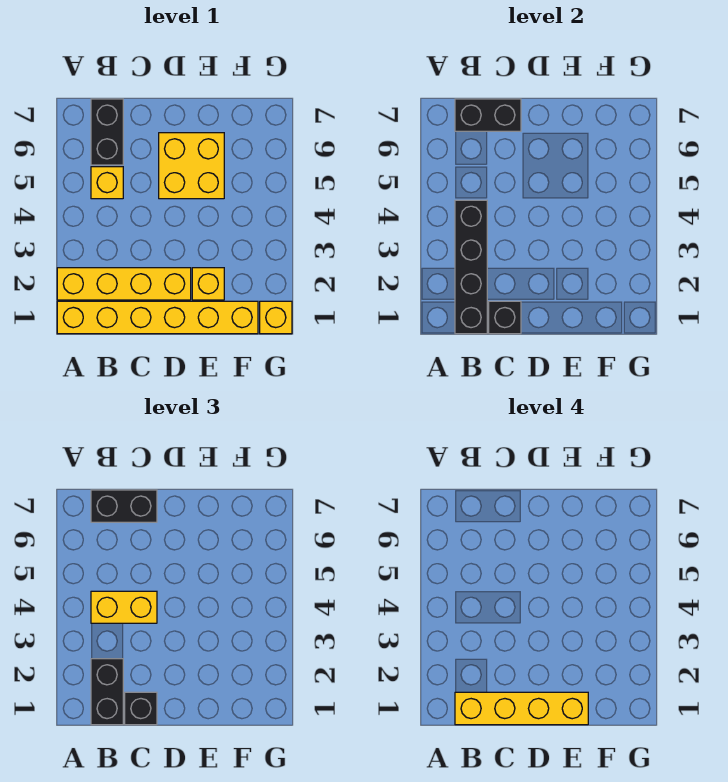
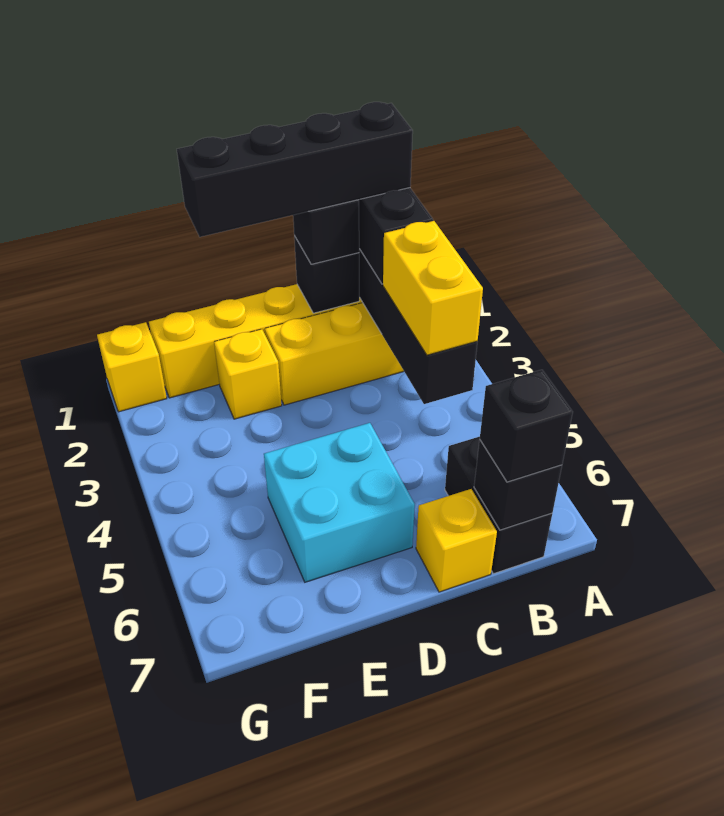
yellow brick B1:E1 level 4 -> black brick B1:E1 level 4
yellow brick B4:C4 level 3 -> yellow brick B3:B4 level 3
yellow brick B5 level 1 -> yellow brick C7 level 1
black brick B7:C7 level 2 -> black brick B7 level 2
black brick B7:C7 level 3 -> black brick B7 level 3
yellow brick D5:E6 level 1 -> cyan brick D5:E6 level 1

